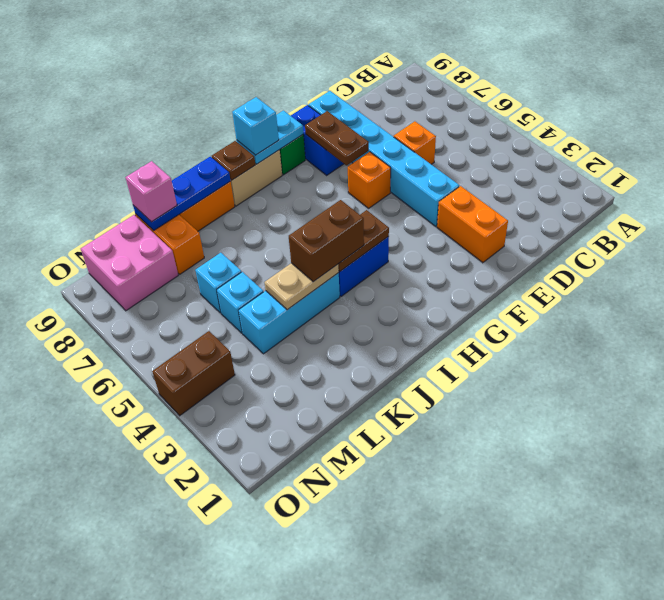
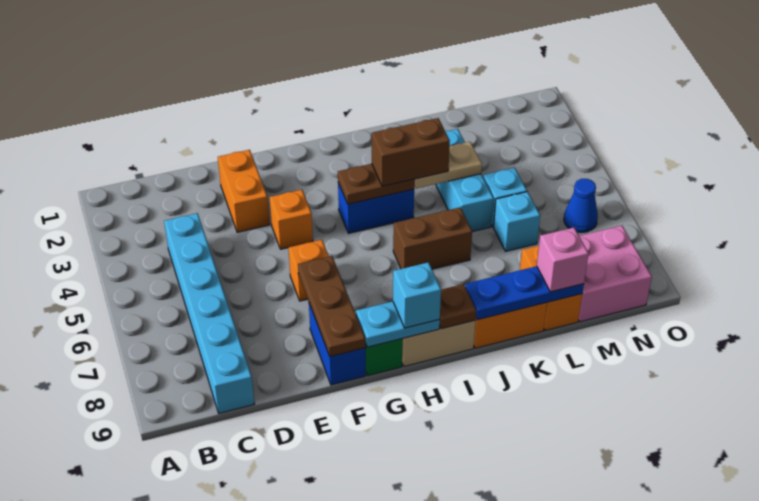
orange brick D6 level 1 -> orange brick F4 level 1
cyan brick E4:E9 level 1 -> cyan brick C4:C9 level 1
brown plate F7:F8 level 2 -> brown plate F7:F9 level 2
cyan brick J4:L4 level 1 -> cyan brick K3:K5 level 1
brown brick N4:O4 level 1 -> brown brick I6:J6 level 1
none -> blue cone N6 level 1

